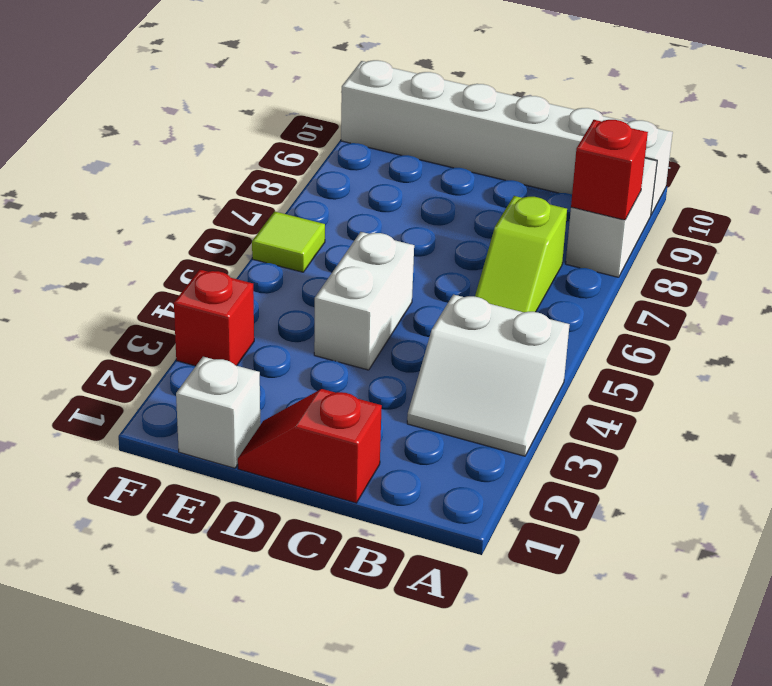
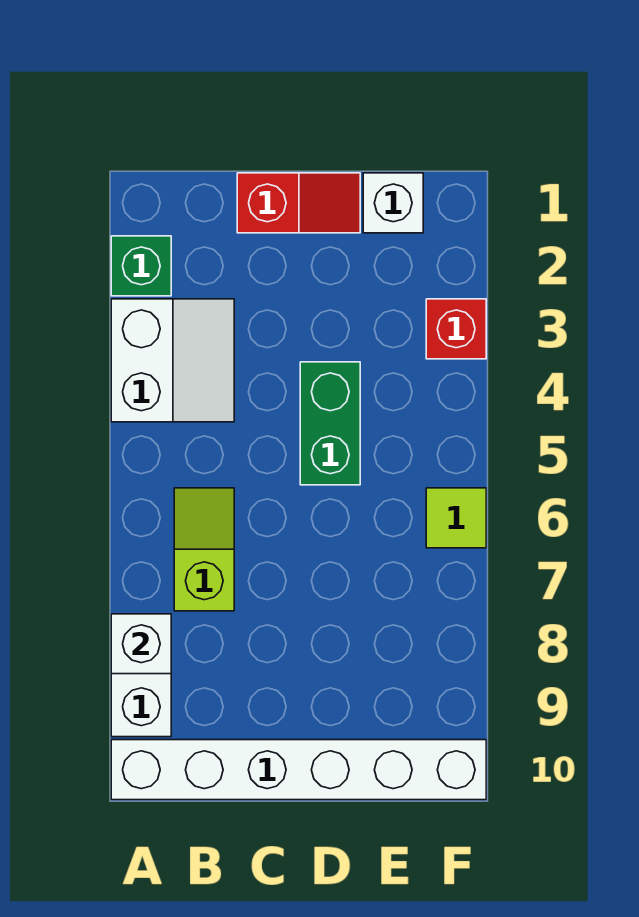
none -> green brick A2 level 1
white slope A3:B4 level 1 top 4 -> white slope A3:B4 level 1 top A
red brick A8 level 2 -> white brick A8 level 2
white brick D4:D5 level 1 -> green brick D4:D5 level 1

